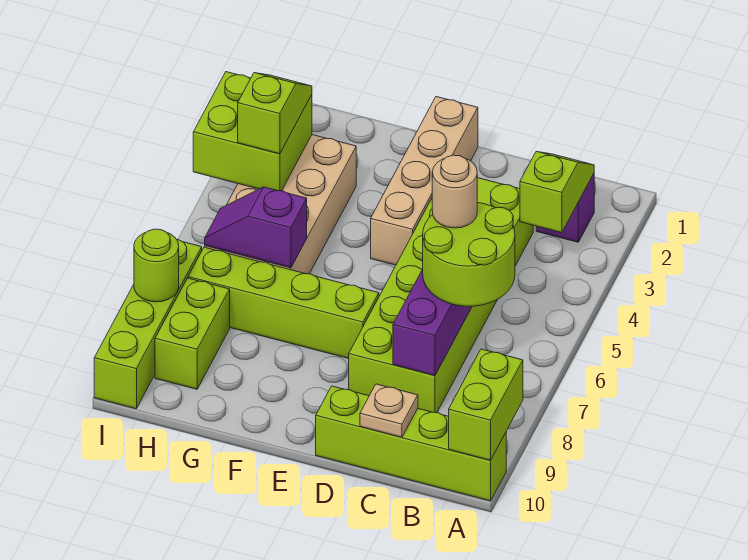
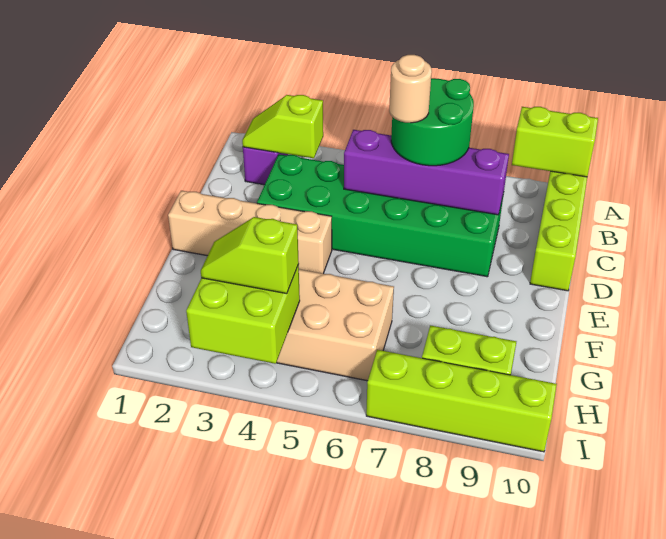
lime round brick B6:C7 level 3 -> green round brick B6:C7 level 3
lime brick C3:D8 level 1 -> green brick C3:D8 level 1
tan plate C10 level 2 -> none
lime brick E7:H7 level 1 -> none
purple slope G6:H6 level 2 top G -> none
lime round brick I8 level 2 -> none

